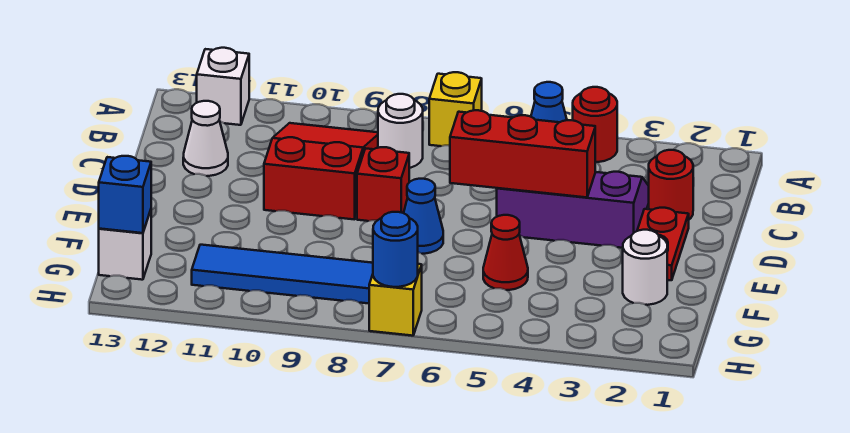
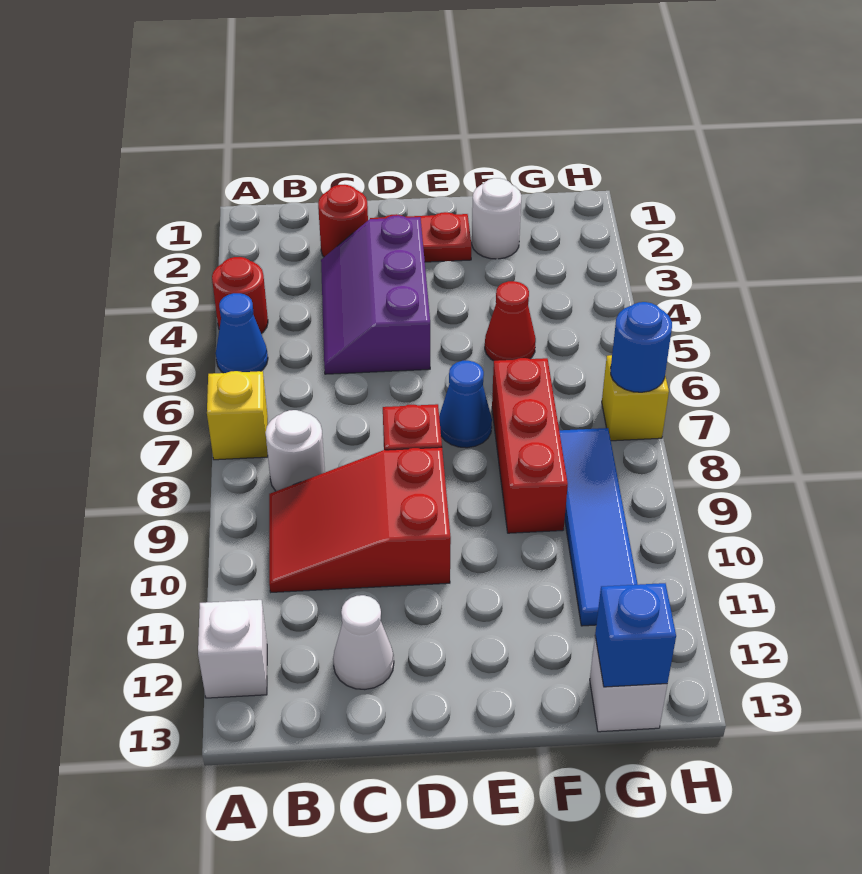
red brick D4:D6 level 2 -> red brick F7:F9 level 1

